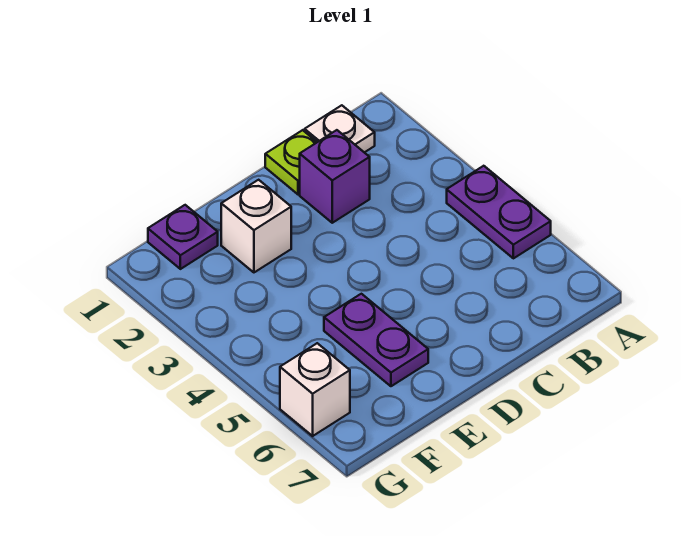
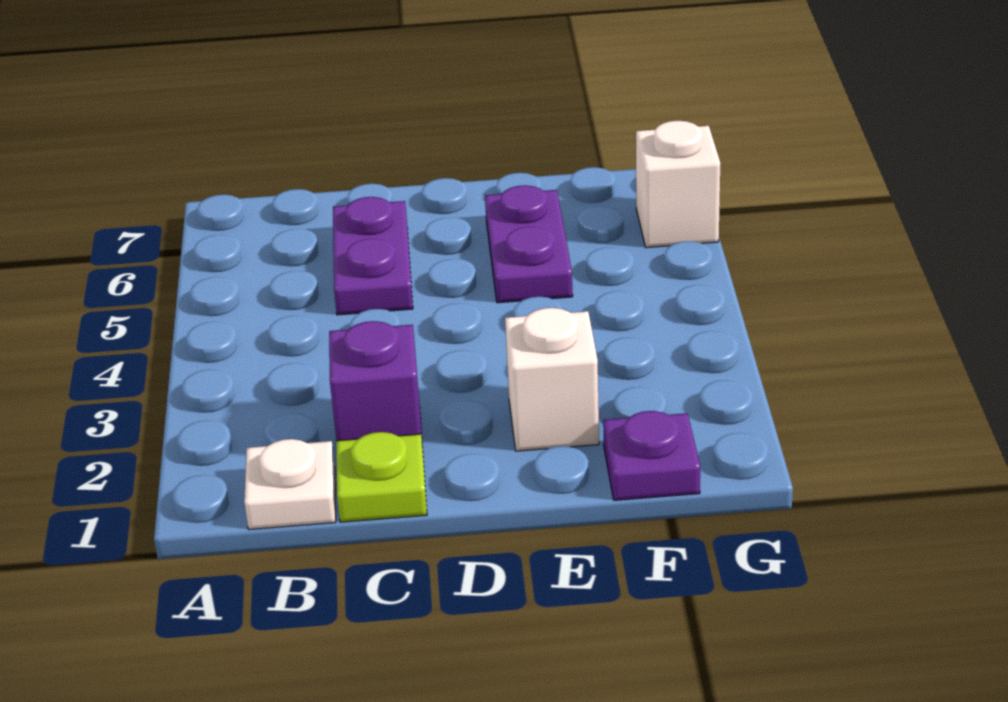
purple plate A4:A5 level 1 -> purple plate C5:C6 level 1

